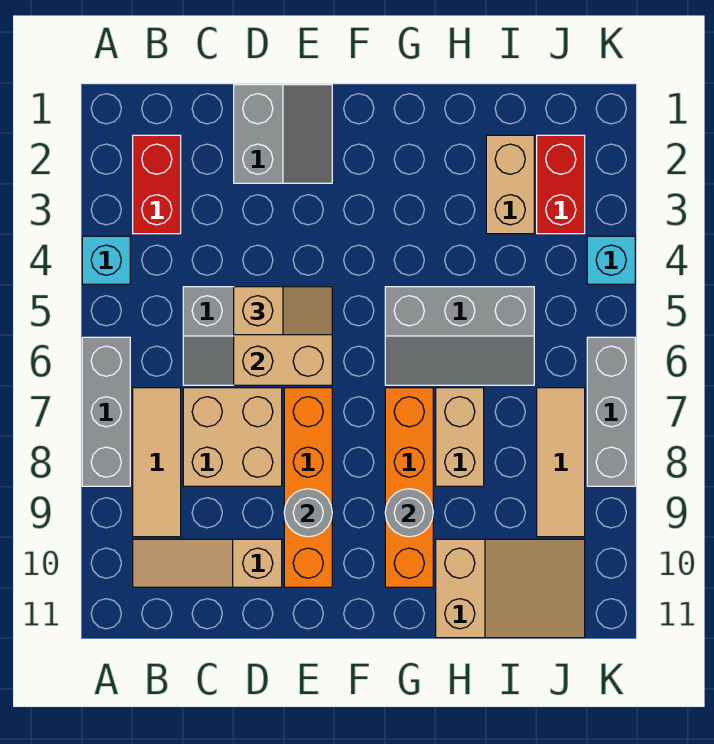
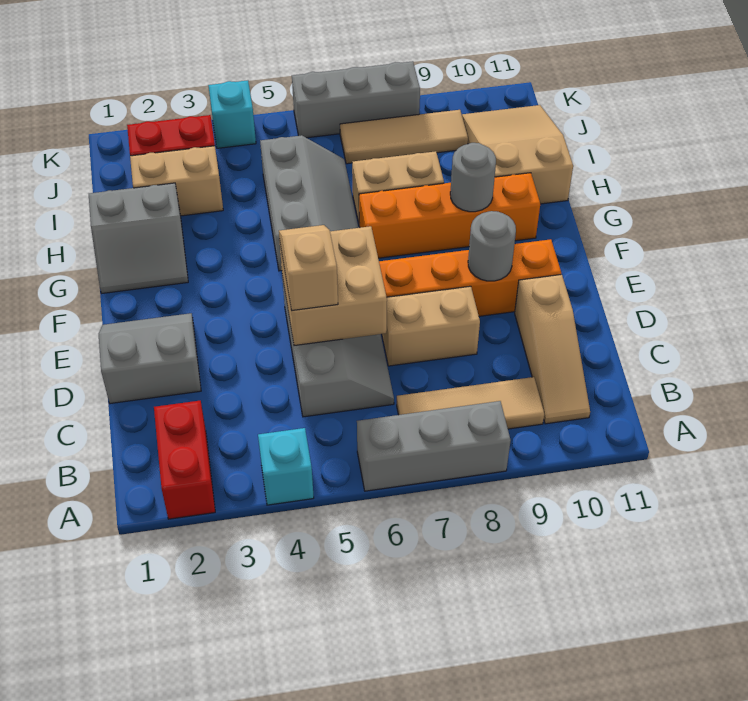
red brick B2:B3 level 1 -> red brick A2:B2 level 1
tan brick C7:D8 level 1 -> tan brick D7:D8 level 1
none -> grey slope G1:H2 level 1 top H

